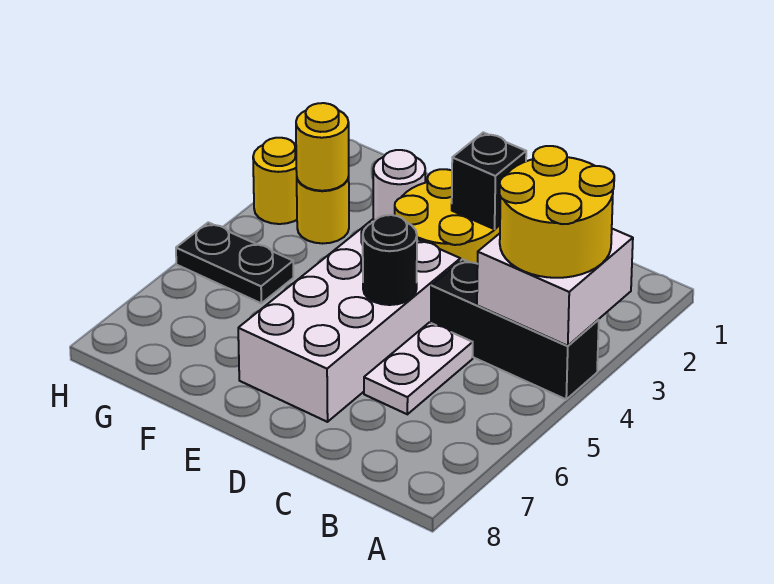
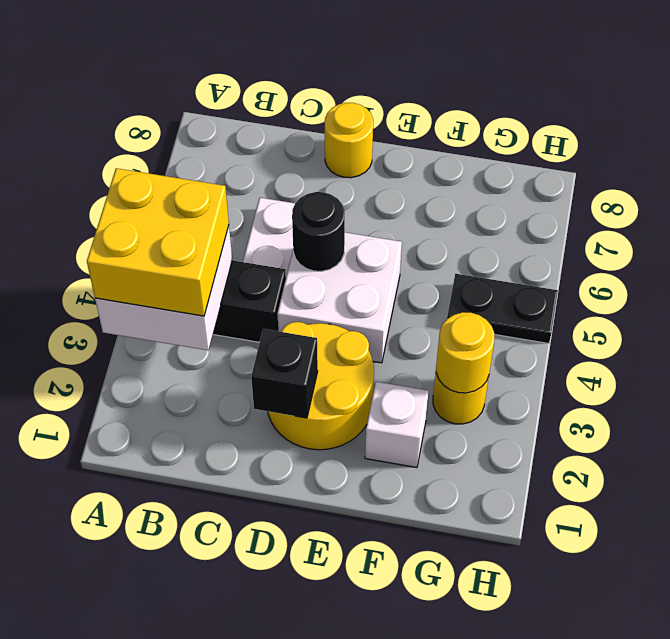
yellow round brick A3:B4 level 3 -> yellow brick A3:B4 level 3
white brick D4:E7 level 1 -> white brick D4:E5 level 1
white round brick F2 level 1 -> white brick F2 level 1
yellow round brick H3 level 1 -> yellow round brick D8 level 1

